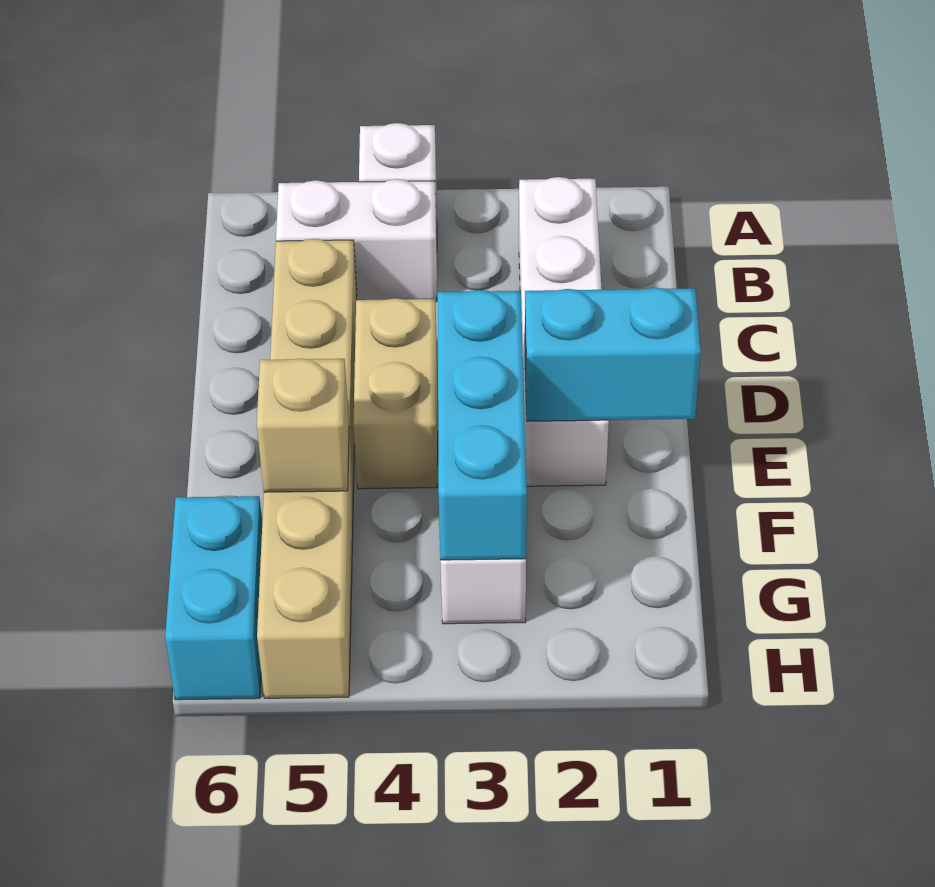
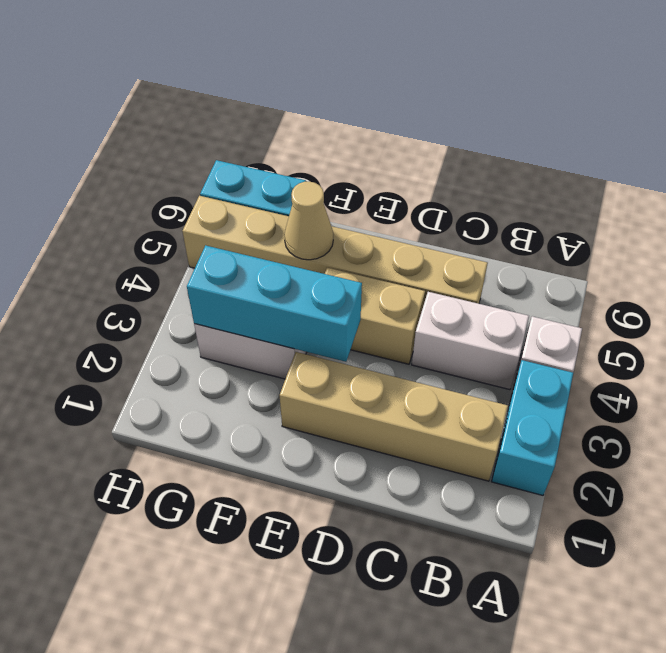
white brick B2:E2 level 1 -> tan brick B2:E2 level 1
white brick B4:B5 level 1 -> white brick B4:C4 level 1
cyan brick E1:E2 level 2 -> cyan brick A2:A3 level 1
tan brick F5 level 2 -> tan cone F5 level 2

